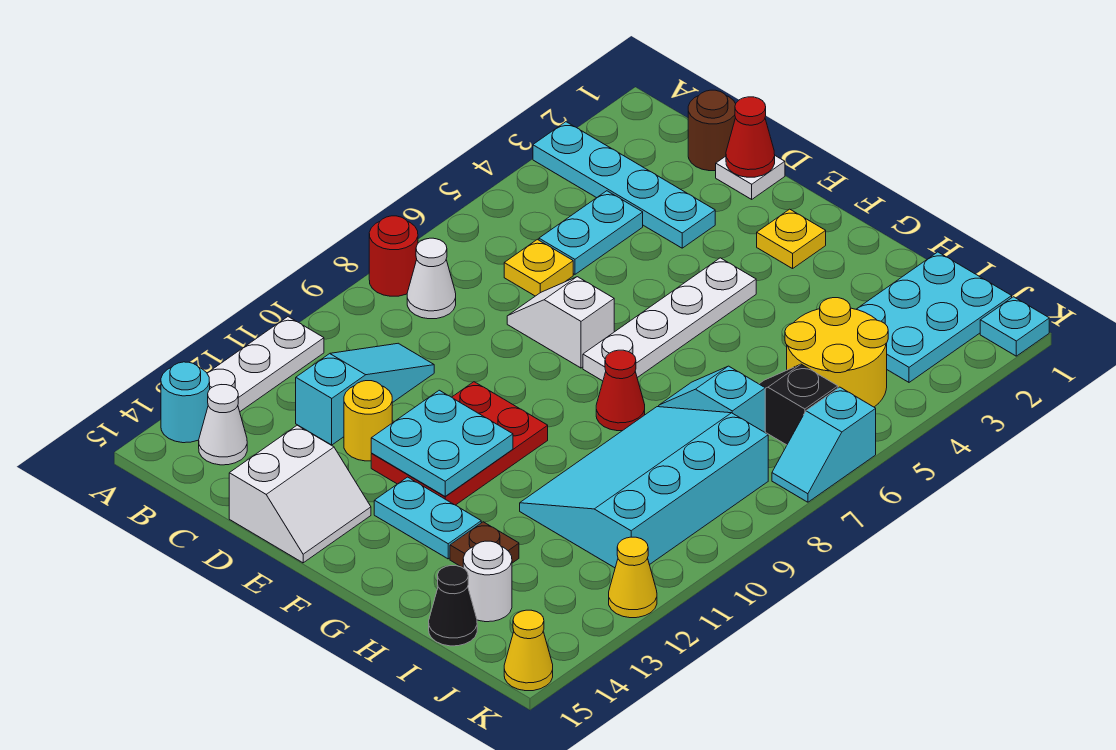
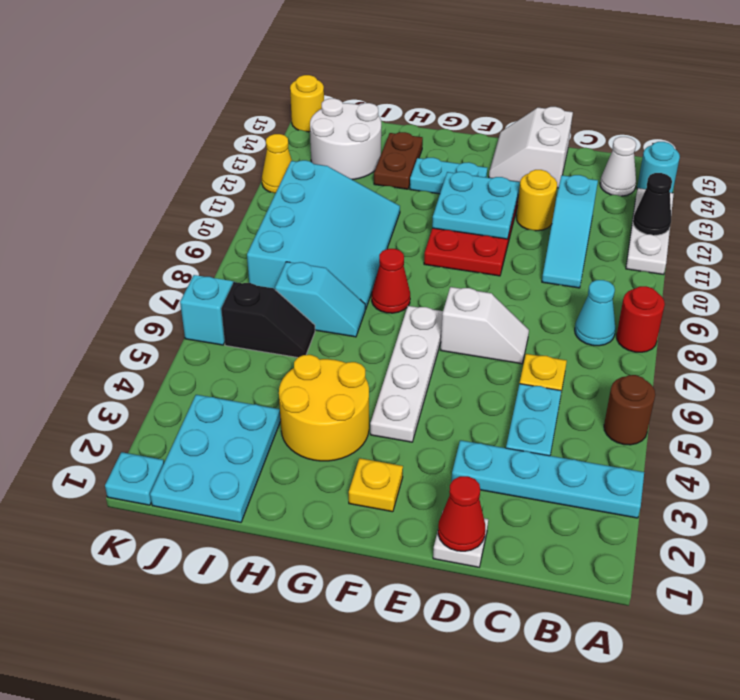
white cone B8 level 1 -> cyan cone B8 level 1
brown round brick C1 level 1 -> brown round brick A5 level 1
brown plate H13 level 1 -> brown plate H13:H14 level 1
yellow round brick I4:J5 level 1 -> yellow round brick G3:H4 level 1
white round brick I14 level 1 -> white round brick I13:J14 level 1
black cone I15 level 1 -> black cone A12 level 2
yellow cone K15 level 1 -> yellow round brick K15 level 1

